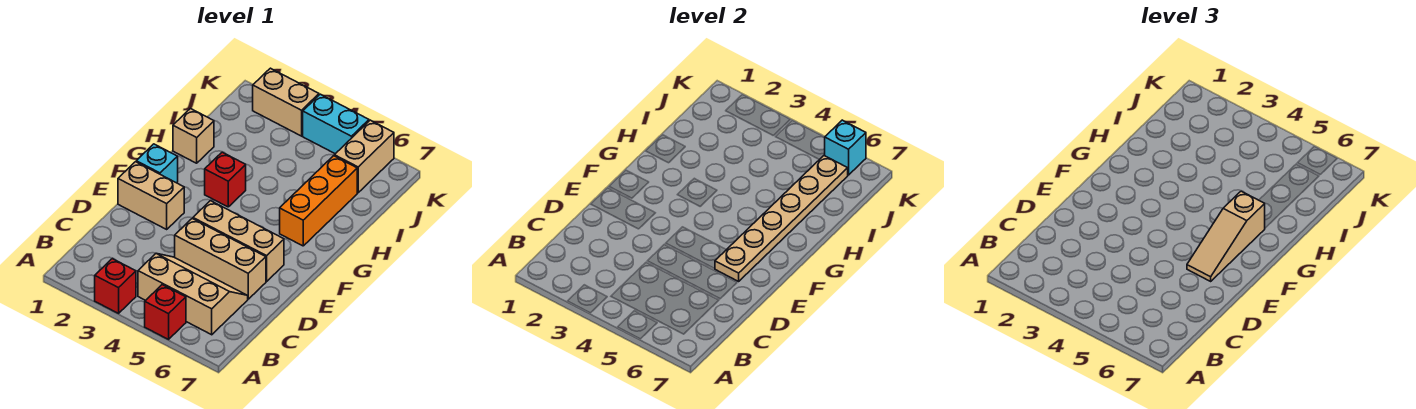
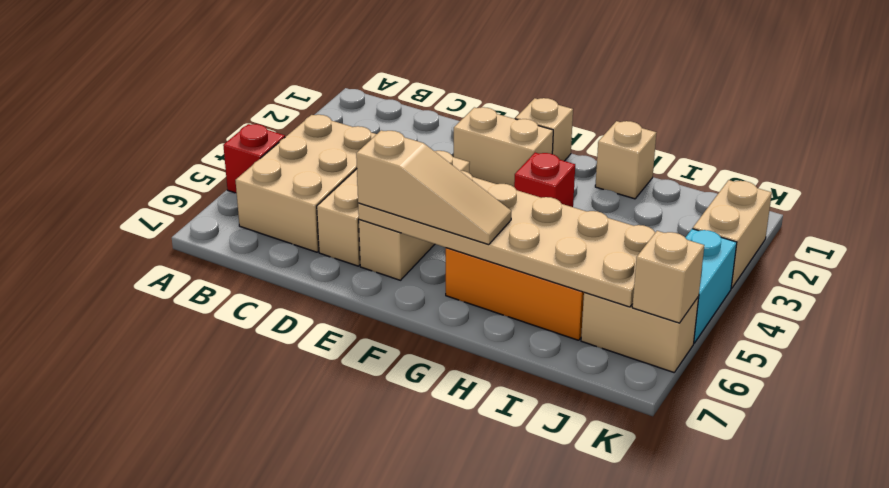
red brick A3 level 1 -> none
tan slope B4:C6 level 1 top B -> tan brick B4:C6 level 1
tan brick E1:E2 level 1 -> tan brick E2:F2 level 1
tan plate E6:J6 level 2 -> tan plate E5:J6 level 2
tan slope E6:G6 level 3 top G -> tan slope E6:G6 level 3 top E
cyan brick F1 level 1 -> tan brick F1 level 1
cyan brick K6 level 2 -> tan brick K6 level 2

